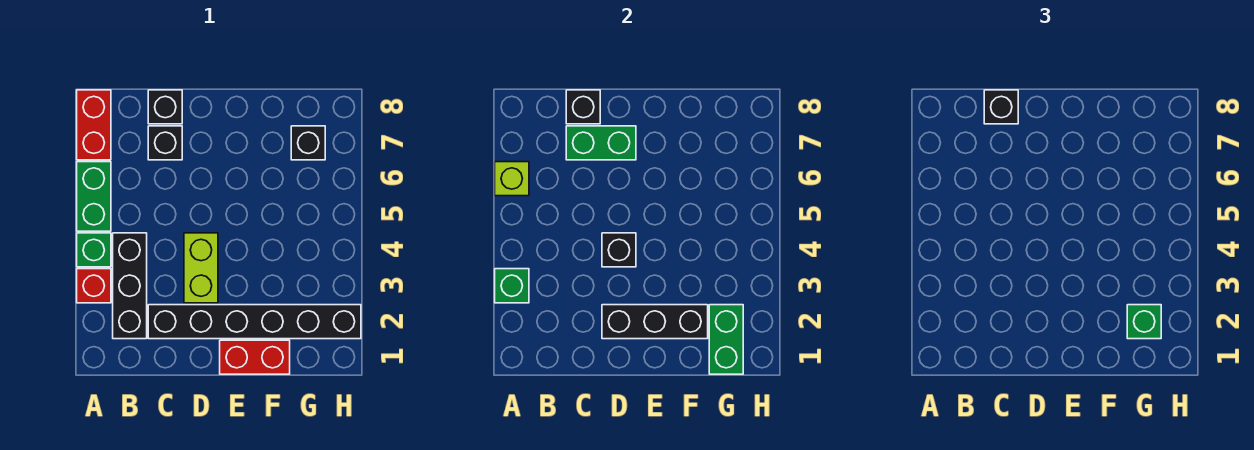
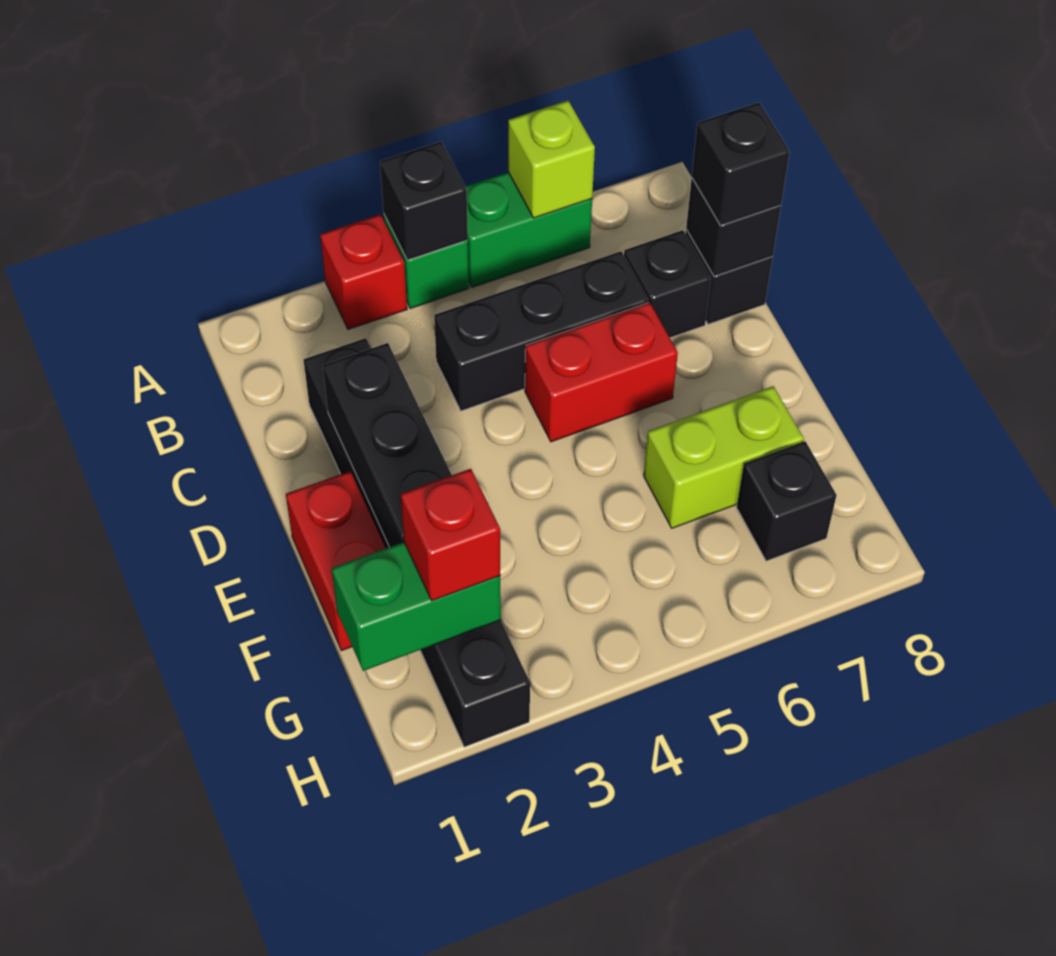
green brick A3 level 2 -> none
red brick A7:A8 level 1 -> red brick D5:D6 level 1
black brick B2:B4 level 1 -> black brick C4:C6 level 1
green brick C7:D7 level 2 -> none
lime brick D3:D4 level 1 -> lime brick F6:F7 level 1
black brick D4 level 2 -> black brick A4 level 2
green brick G2 level 3 -> red brick G2 level 3

